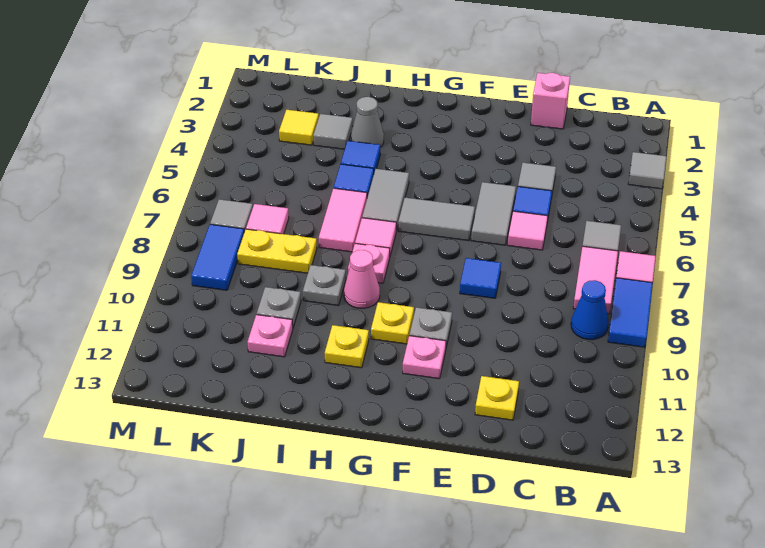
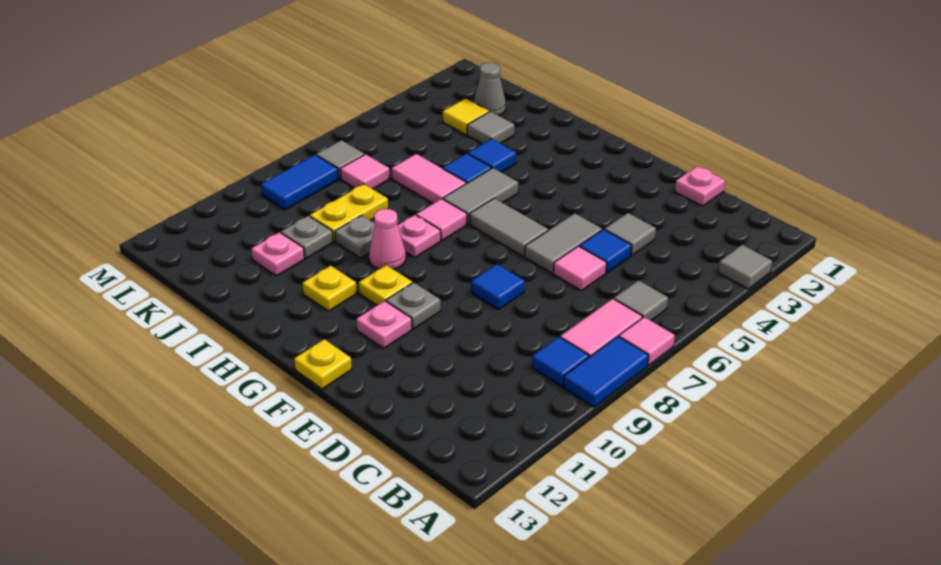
blue cone B9 level 1 -> blue tile B9 level 1
pink brick D1 level 1 -> pink plate D1 level 1
yellow plate D12 level 1 -> yellow plate F13 level 1
grey cone I3 level 1 -> grey cone K2 level 1
pink tile I6:I7 level 1 -> pink tile I6:J6 level 1
yellow plate J8:K8 level 1 -> yellow plate J8:J9 level 1

